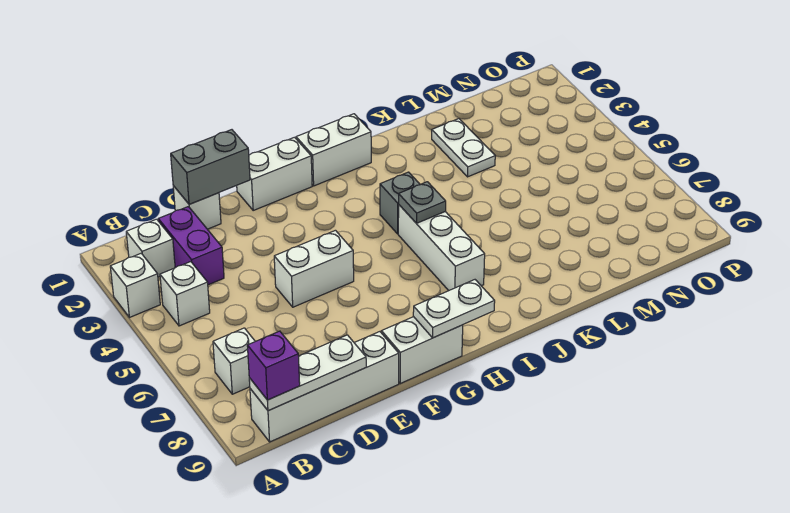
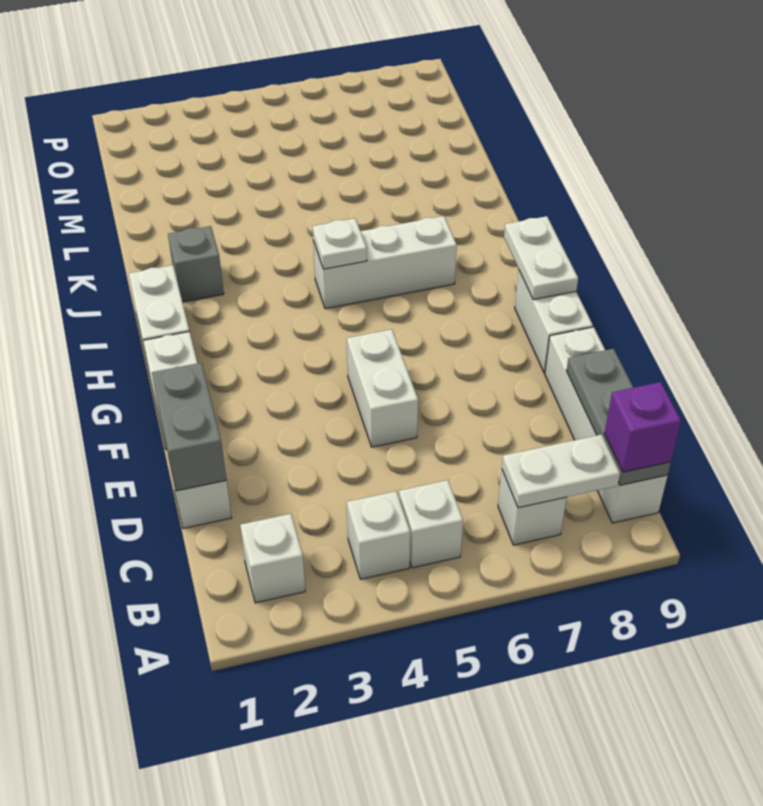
white brick A3 level 1 -> white brick B5 level 1
white plate B9:D9 level 2 -> grey plate B9:D9 level 2
purple brick C2:C3 level 1 -> none
grey brick I4 level 1 -> grey brick J2 level 1
grey plate I5 level 2 -> white plate I5 level 2
white plate L2:L3 level 1 -> white plate B7:B8 level 2

